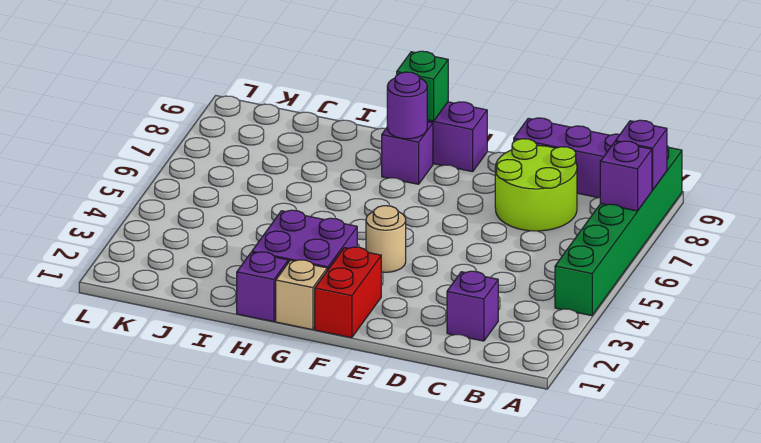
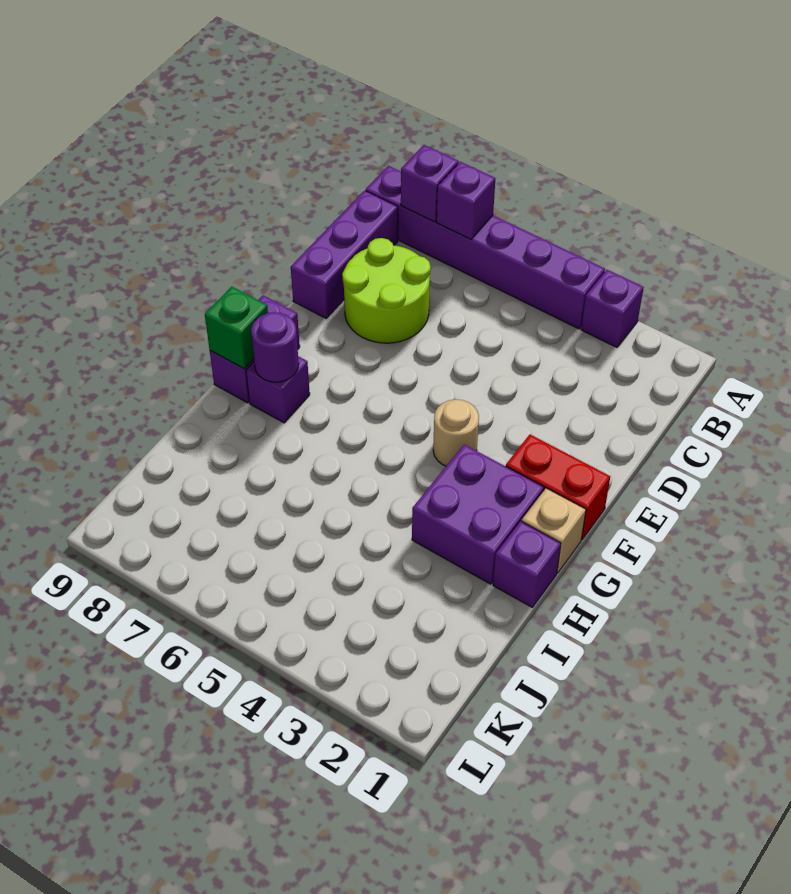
green brick A4:A9 level 1 -> purple brick A4:A9 level 1
purple brick C2 level 1 -> purple brick A3 level 1

